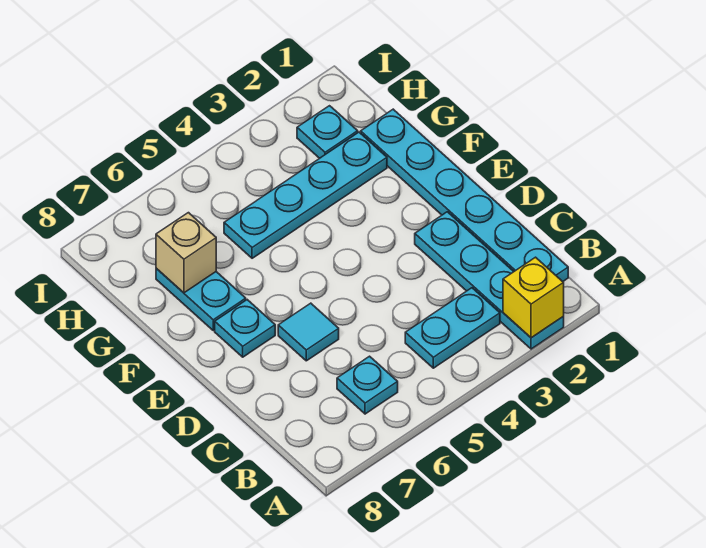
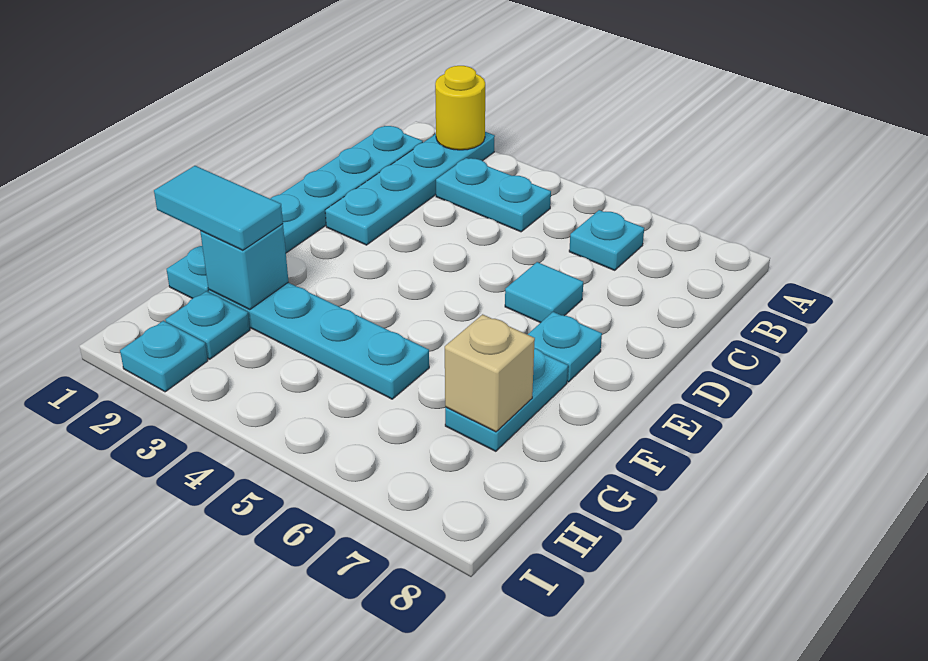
yellow brick A2 level 2 -> yellow round brick A2 level 2
none -> cyan tile G1:G2 level 3
none -> cyan brick G2 level 2
none -> cyan plate I2 level 1

